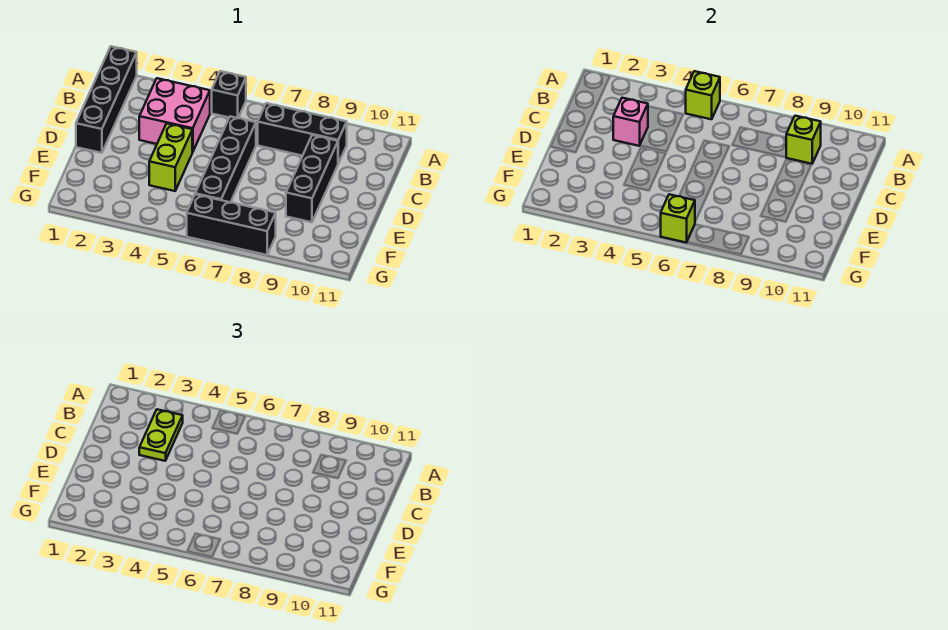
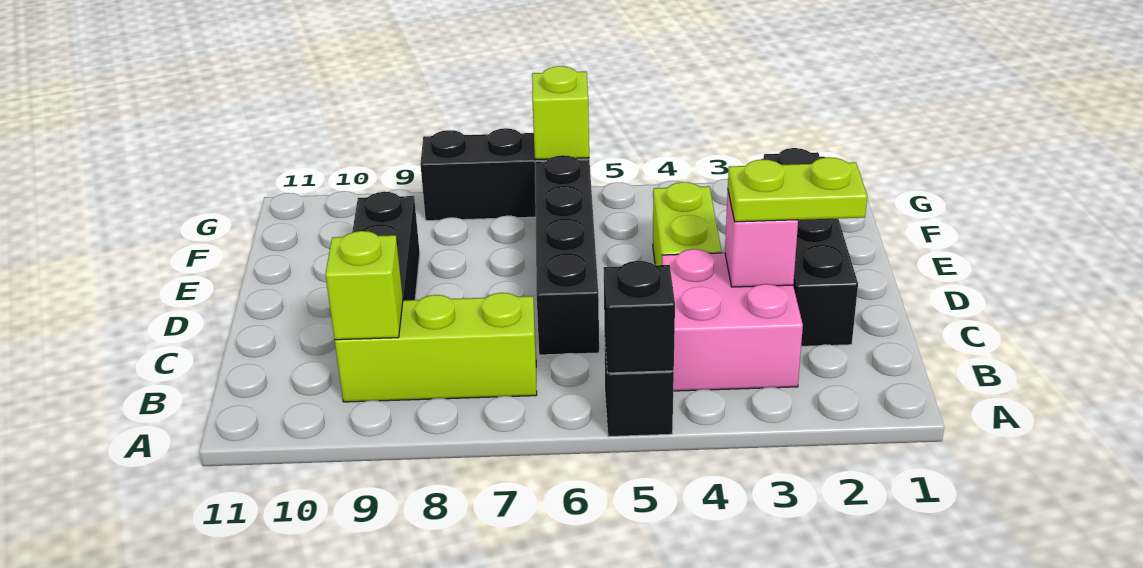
black brick A1:D1 level 1 -> black brick C2:F2 level 1
lime brick A5 level 2 -> black brick A5 level 2
lime plate B3:C3 level 3 -> lime plate C2:C3 level 3
black brick B7:B9 level 1 -> lime brick B7:B9 level 1

